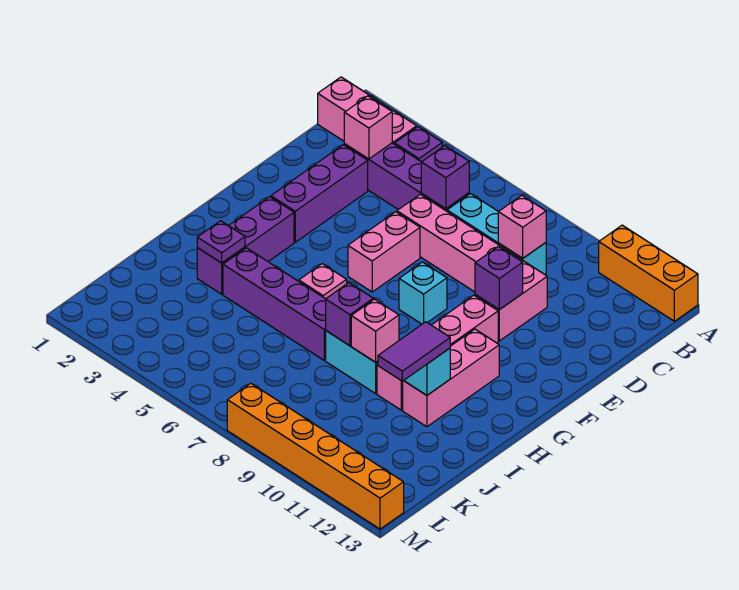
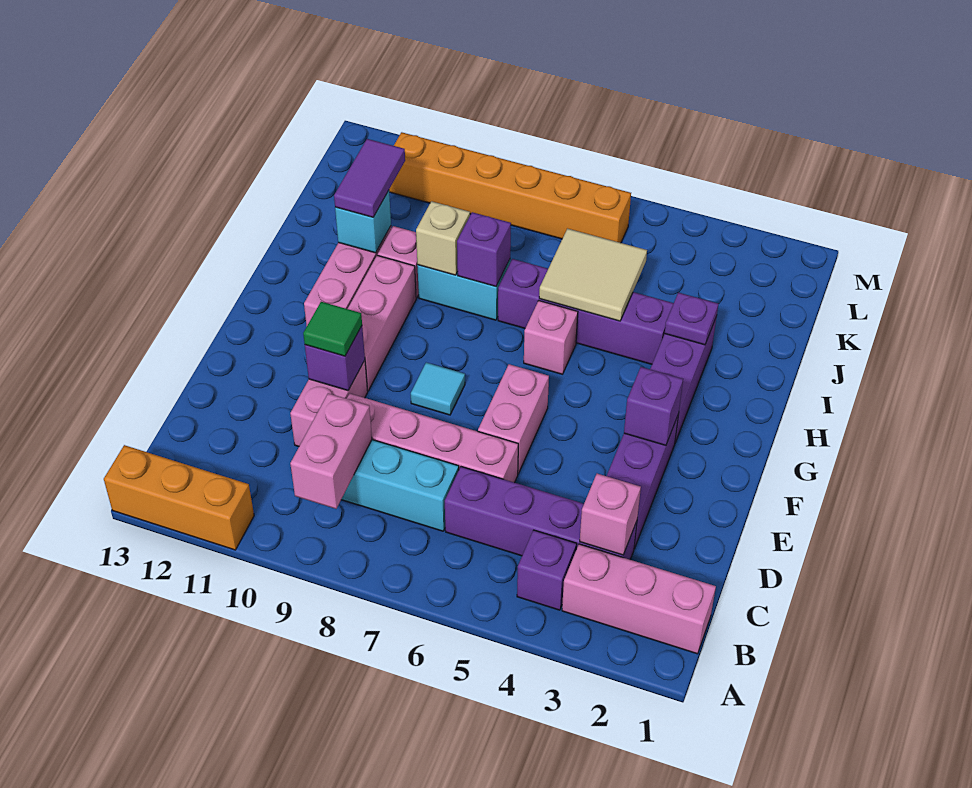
purple brick C6 level 2 -> purple brick F3 level 2
pink brick C9 level 2 -> pink brick B9:C9 level 2
none -> green tile E10 level 3
cyan brick F8 level 1 -> cyan tile F8 level 1
none -> tan tile I5:J6 level 2
pink brick I9 level 2 -> tan brick I9 level 2
orange brick M8:M13 level 1 -> orange brick L6:L11 level 1

